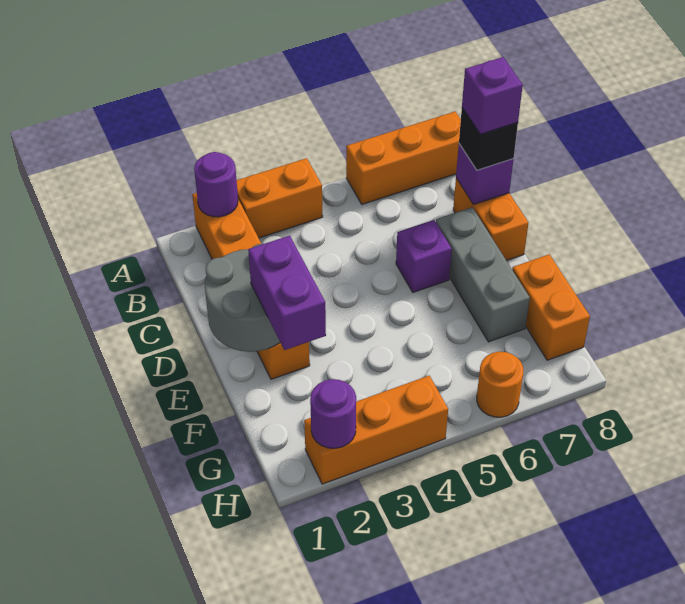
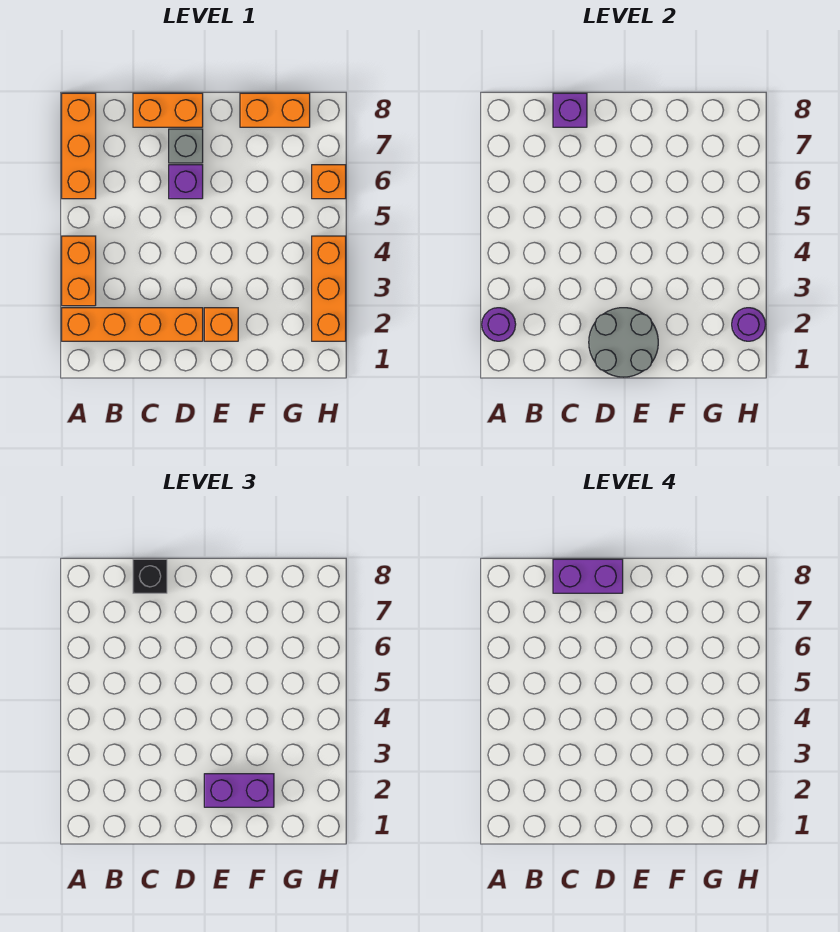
purple brick C8 level 4 -> purple brick C8:D8 level 4
grey brick D7:F7 level 1 -> grey brick D7 level 1
orange round brick H6 level 1 -> orange brick H6 level 1

